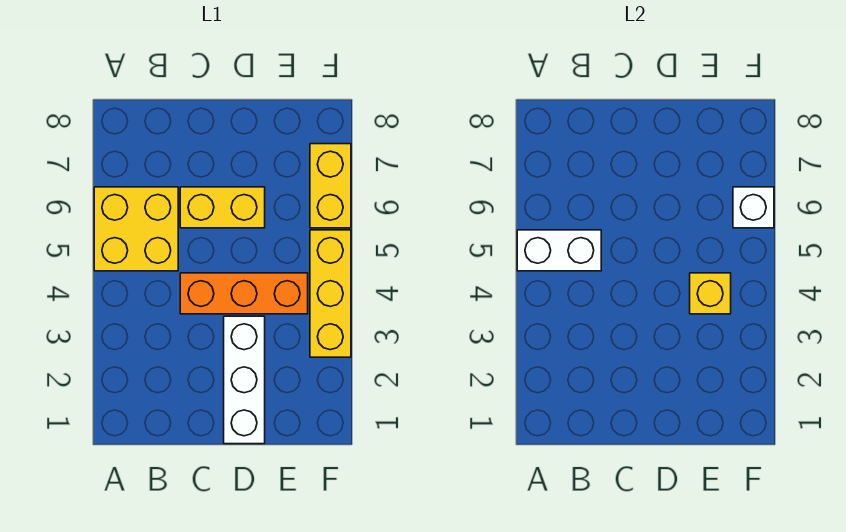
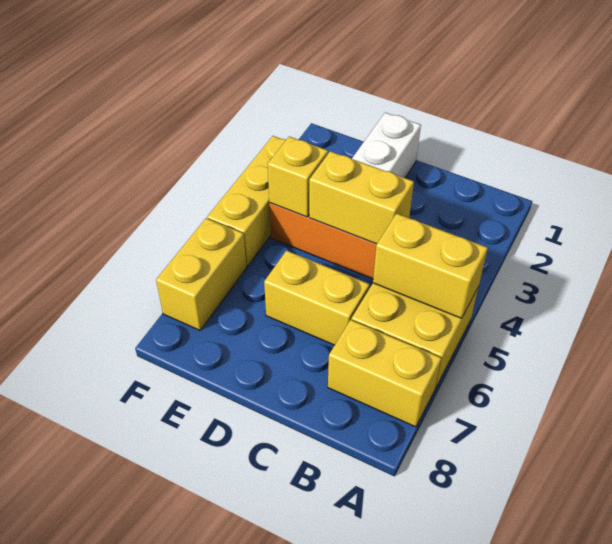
white brick A5:B5 level 2 -> yellow brick A5:B5 level 2
none -> yellow brick A7:B7 level 1
none -> yellow brick C4:D4 level 2
white brick F6 level 2 -> none

